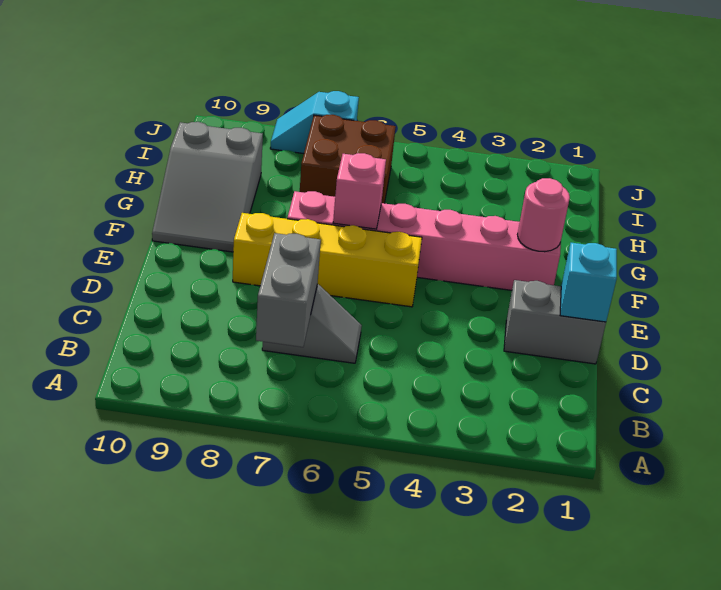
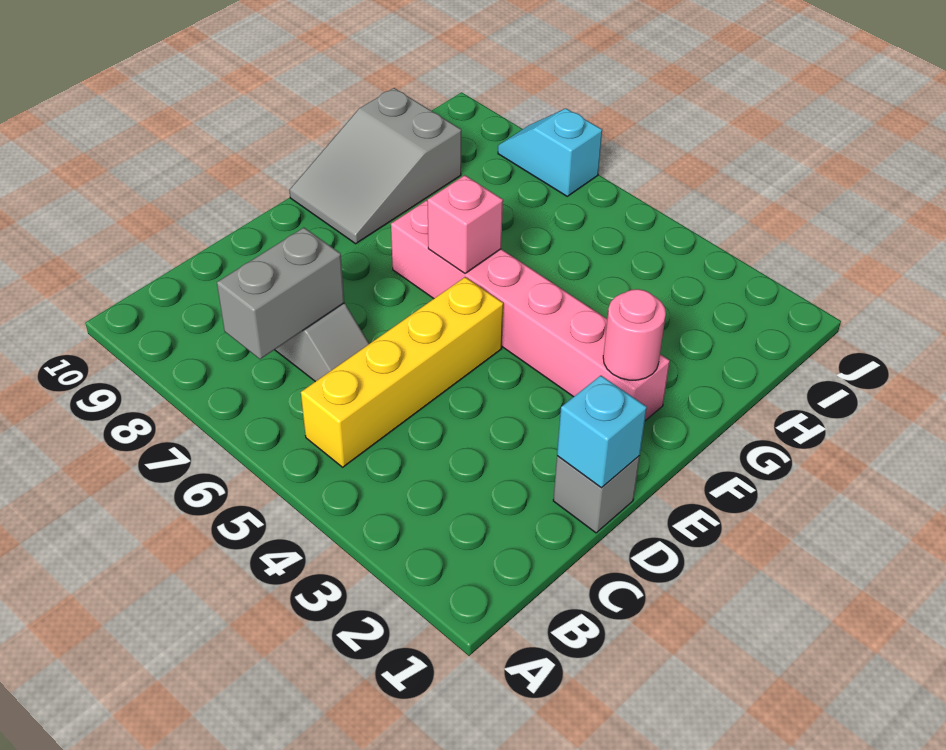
grey brick D1:D2 level 1 -> grey brick D1 level 1
yellow brick E5:E8 level 1 -> yellow brick B5:E5 level 1
brown brick H6:I7 level 1 -> none

